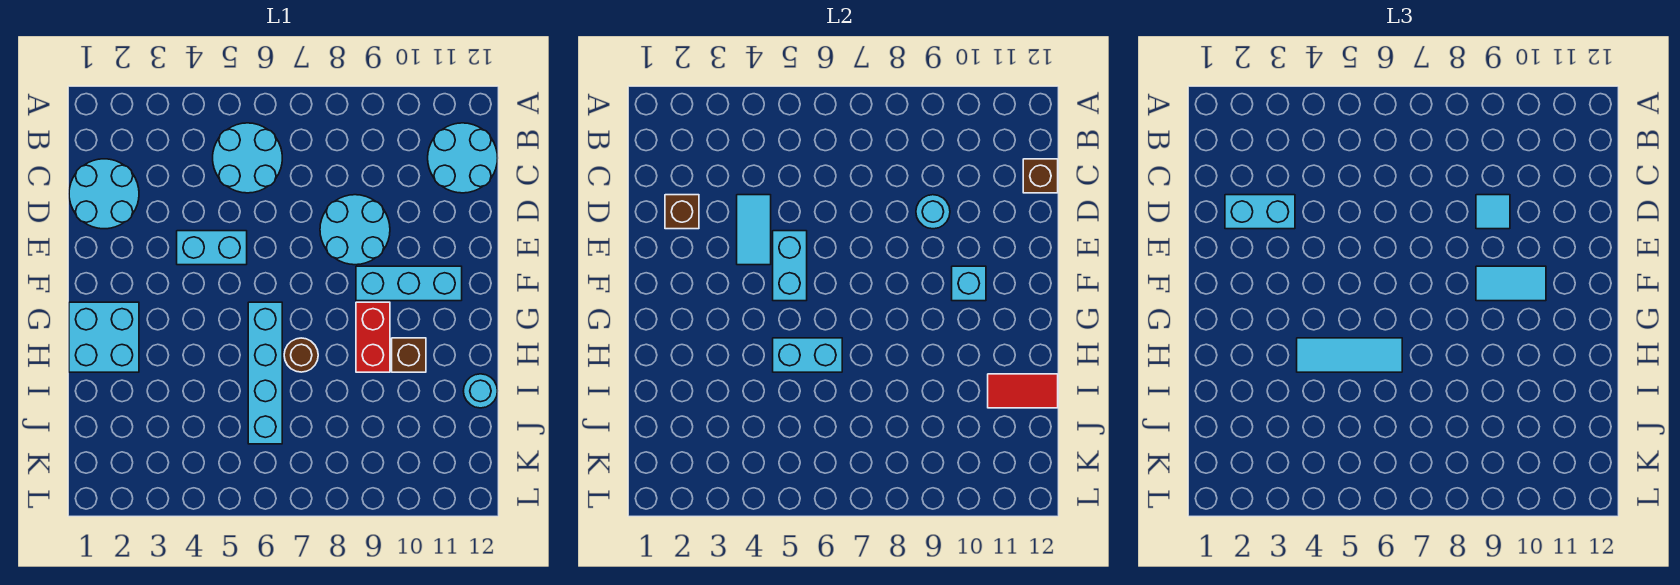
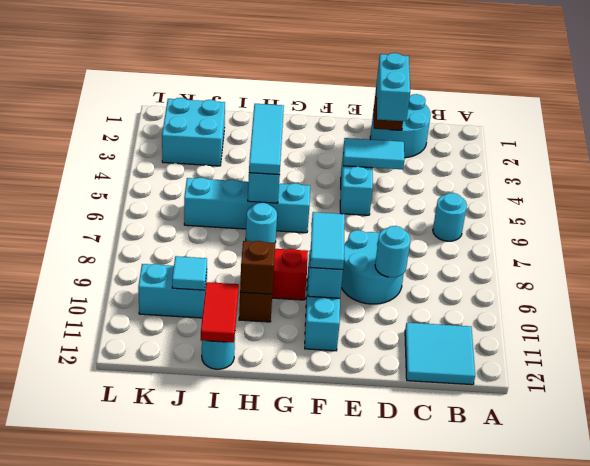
cyan round brick B5:C6 level 1 -> cyan round brick B6 level 1
cyan round brick B11:C12 level 1 -> cyan tile B11:C12 level 1
brown brick C12 level 2 -> brown brick H10 level 2
cyan tile D9 level 3 -> cyan tile J10 level 2
cyan brick E5:F5 level 2 -> cyan brick J10:K10 level 1
cyan brick G1:H2 level 1 -> cyan brick J2:K3 level 1
brown round brick H7 level 1 -> cyan round brick H7 level 1

